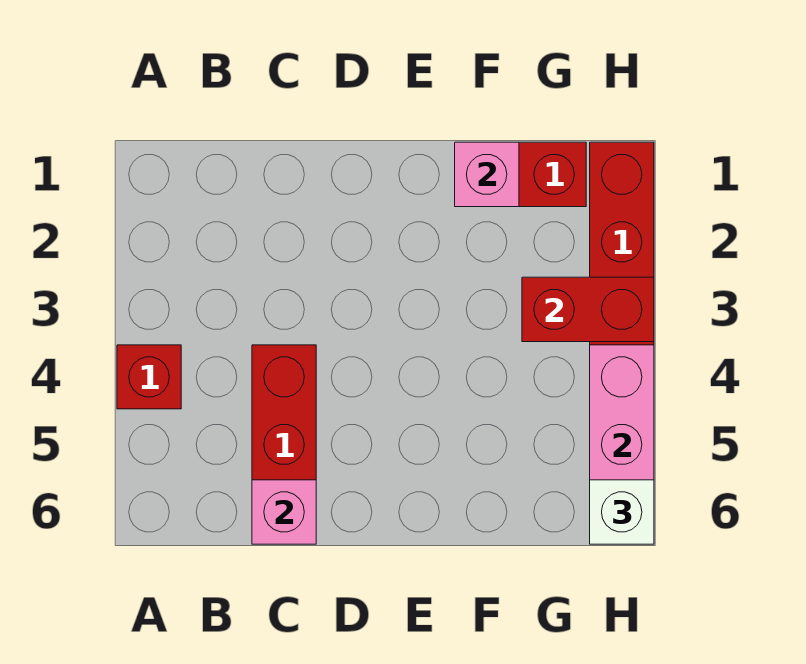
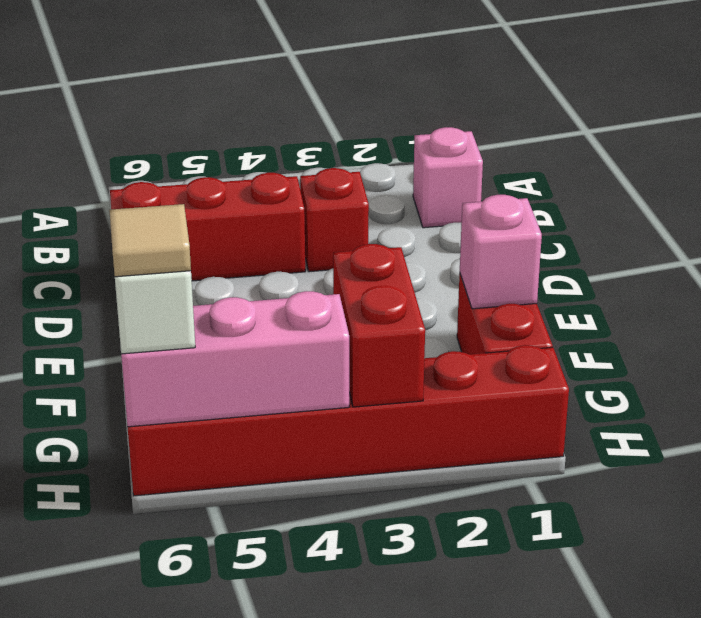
red brick A4 level 1 -> red brick C3 level 1
pink brick C6 level 2 -> pink brick B1 level 1
none -> tan tile H6 level 4

